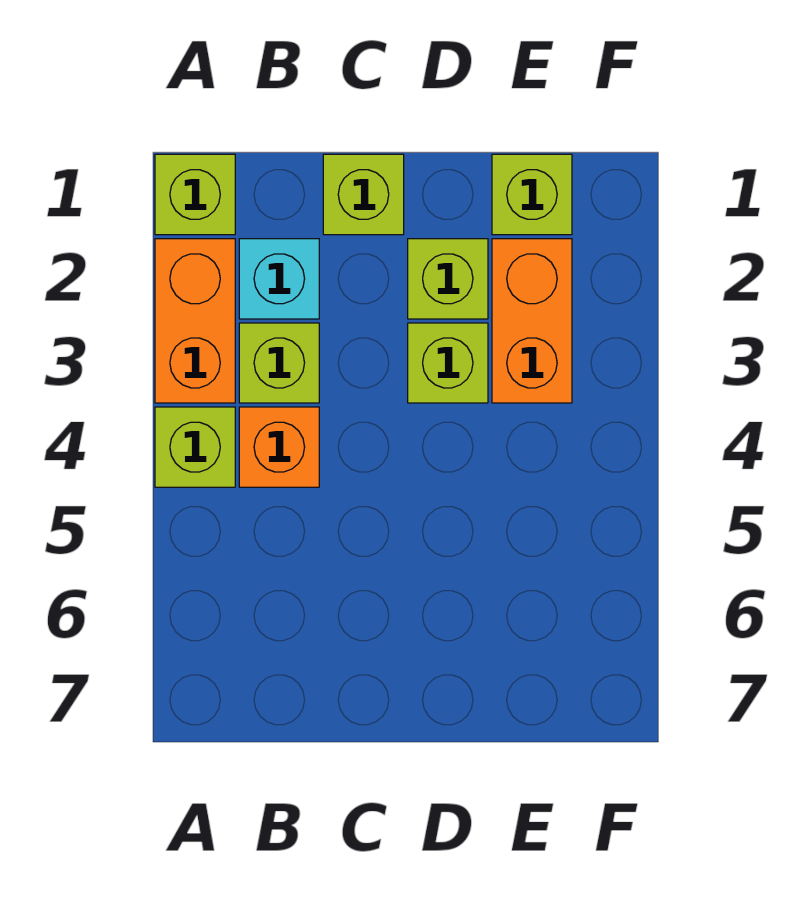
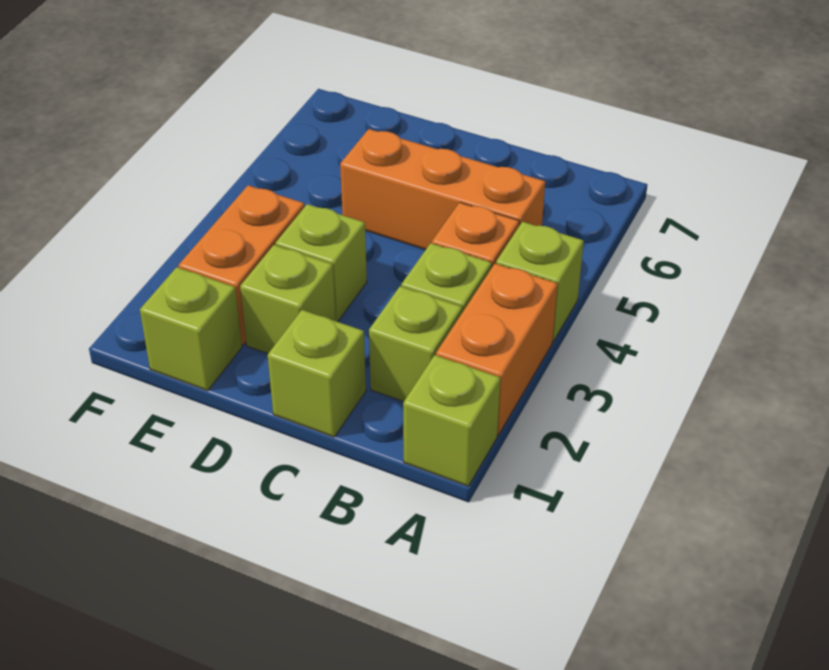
cyan brick B2 level 1 -> lime brick B2 level 1
none -> orange brick B5:D5 level 1

